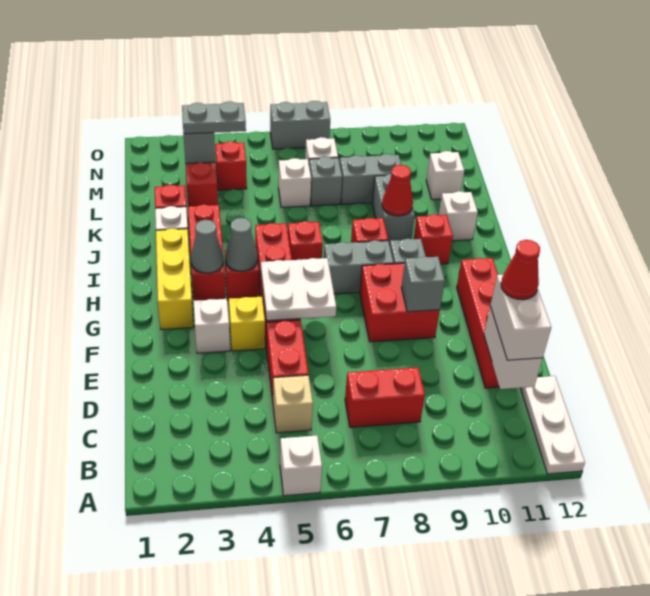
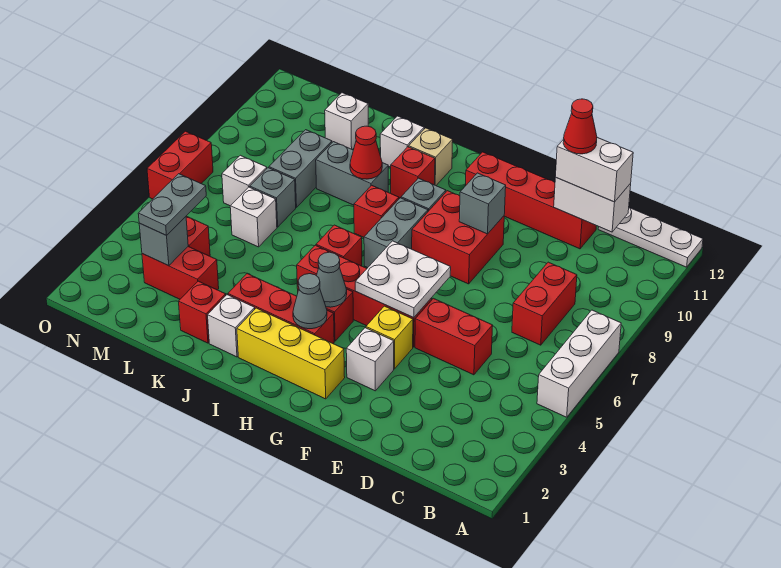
white brick A5 level 1 -> white brick A5:A7 level 1
tan brick C5 level 1 -> tan brick I11 level 1
grey brick O6:O7 level 1 -> red brick O6:O7 level 1

